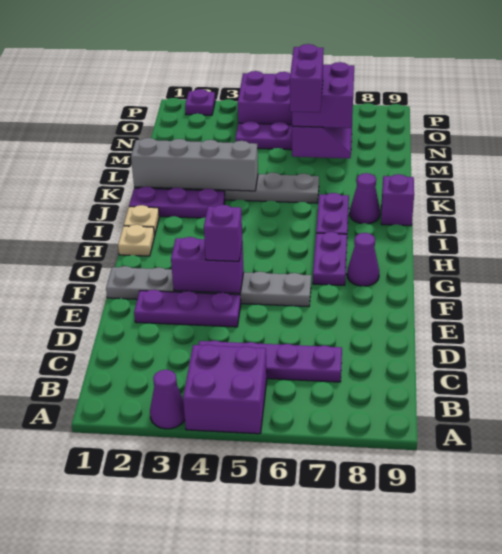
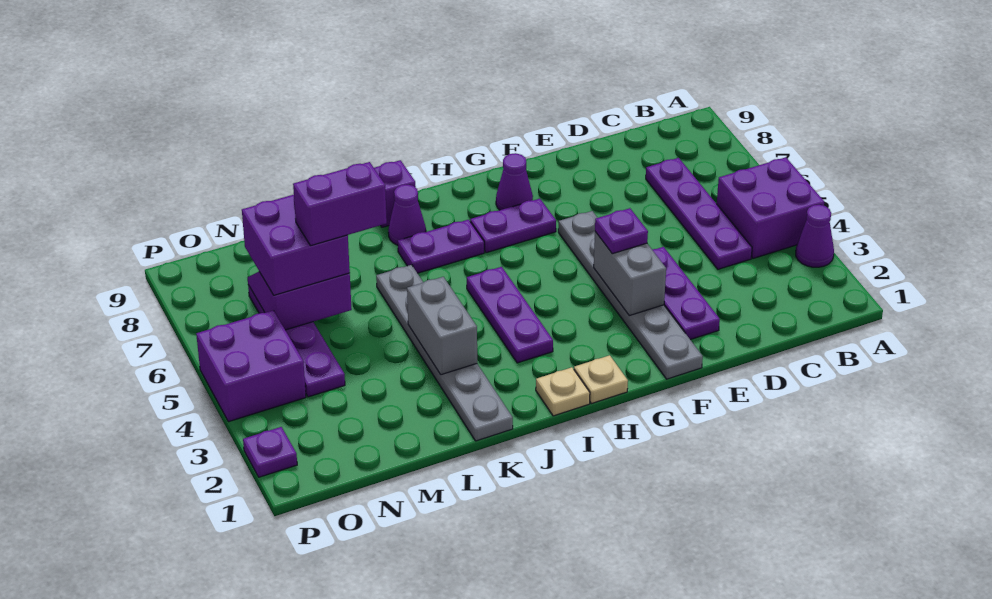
purple brick F3:F4 level 2 -> grey brick F3:F4 level 2
purple brick F4 level 3 -> purple plate F4 level 3
purple plate J1:J3 level 1 -> purple plate I3:I5 level 1
grey brick K1:K4 level 2 -> grey brick K3:K4 level 2

